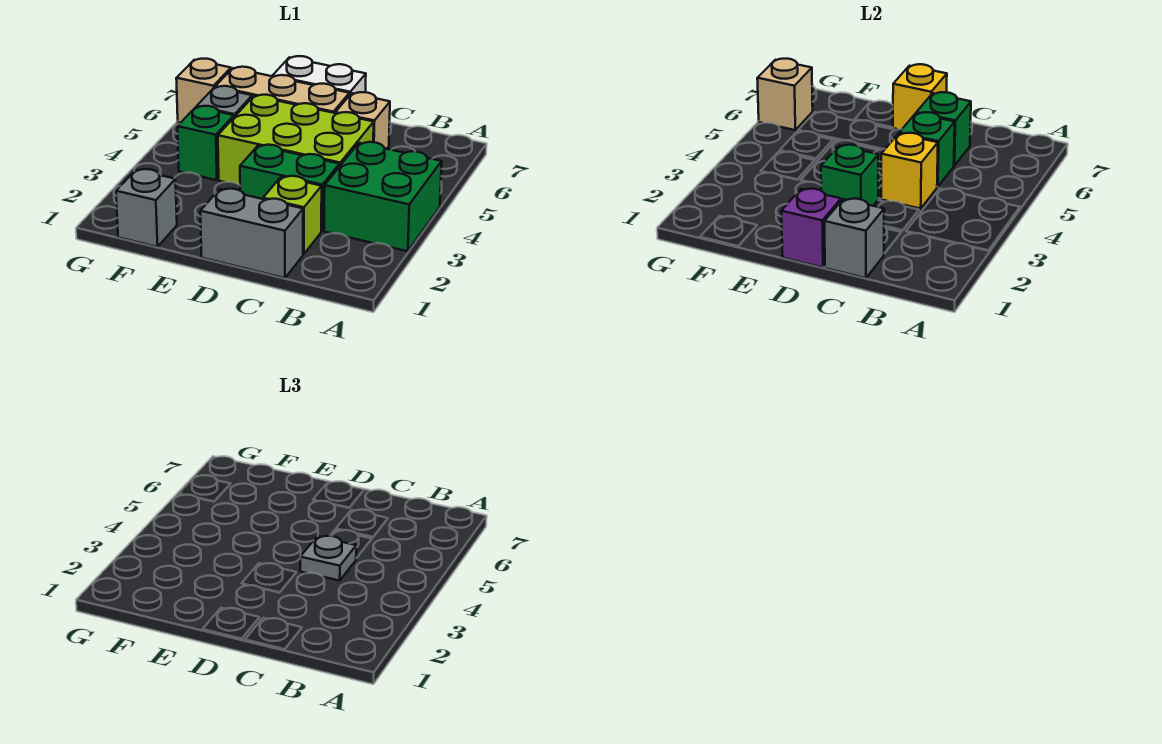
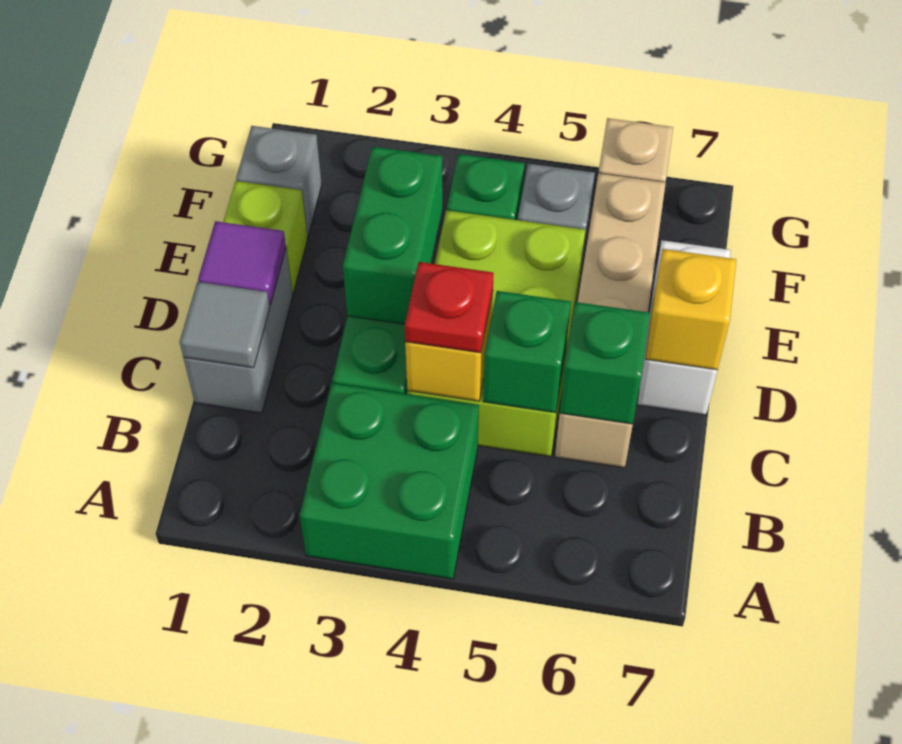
grey brick C1 level 2 -> grey tile C1 level 2
lime brick C2 level 1 -> lime brick E1 level 1
grey plate C4 level 3 -> red plate C4 level 3
purple brick D1 level 2 -> purple tile D1 level 2
green brick D3 level 2 -> green brick D3:E3 level 2
tan brick G6 level 2 -> none

